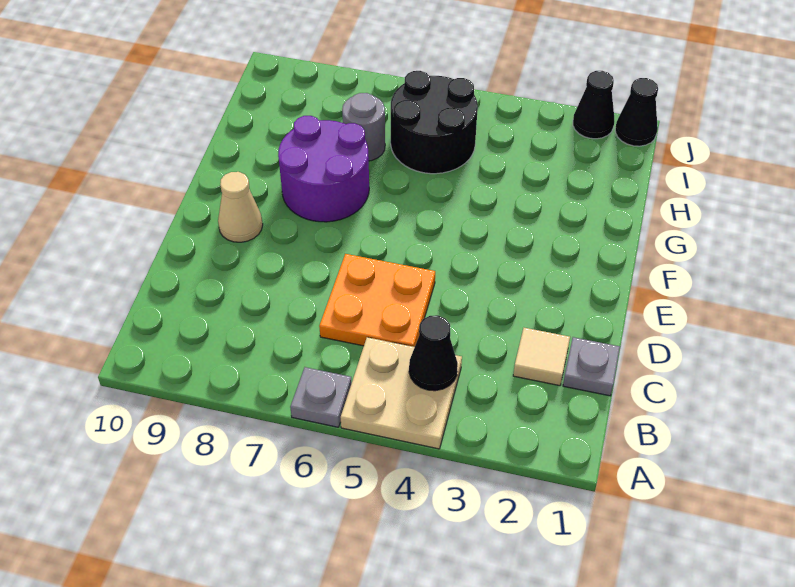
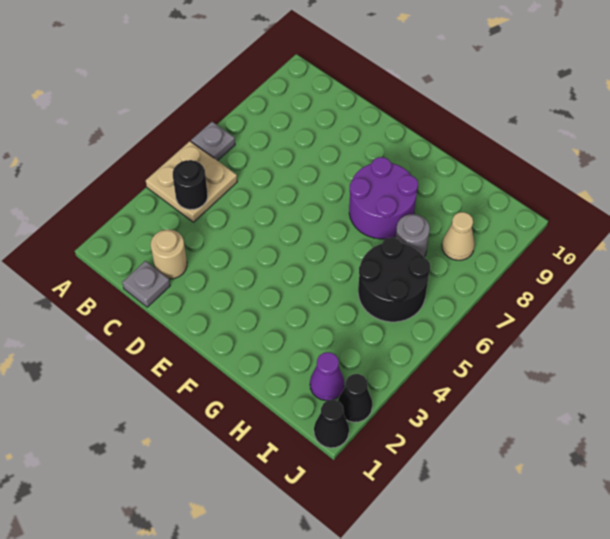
black cone B4 level 2 -> black round brick B4 level 2
tan tile C2 level 1 -> tan round brick C2 level 1
orange plate C5:D6 level 1 -> none
tan cone E9 level 1 -> tan cone I8 level 1
none -> purple cone I2 level 1

